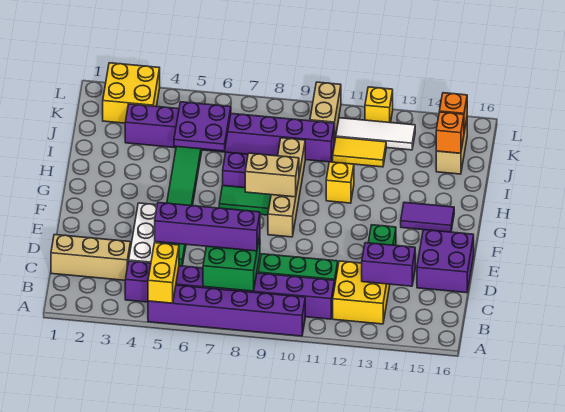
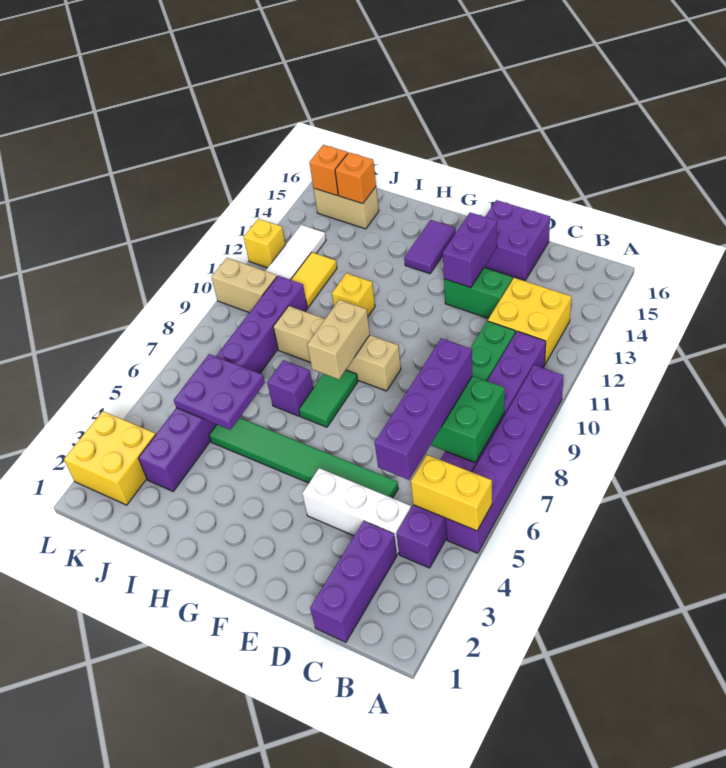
tan brick C1:C3 level 1 -> purple brick C1:C3 level 1
purple brick C13:C14 level 2 -> purple brick E13:E14 level 2

